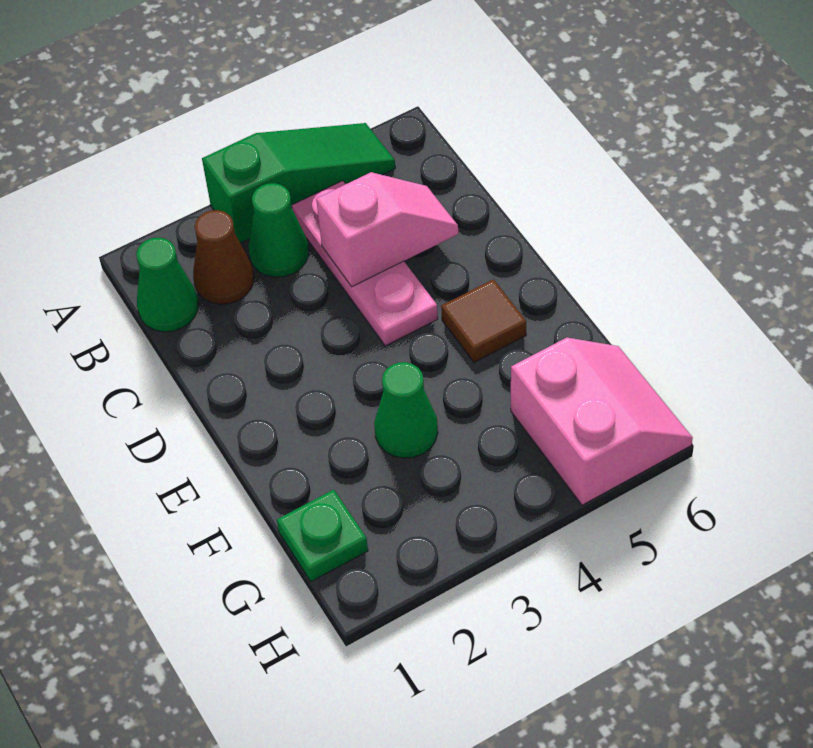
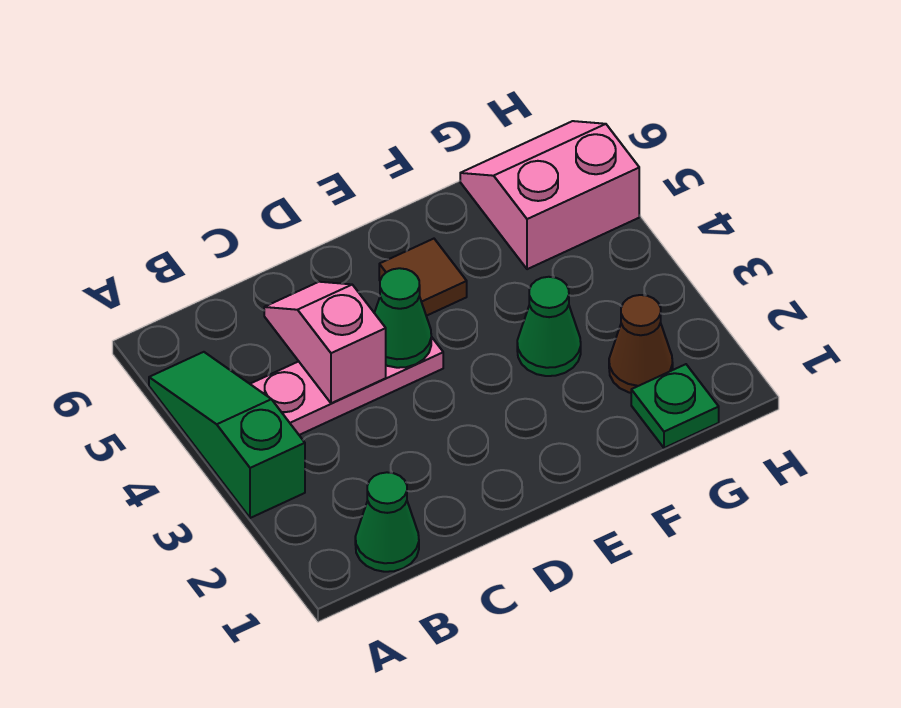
brown cone B2 level 1 -> brown cone G2 level 1
green cone B3 level 1 -> green cone D4 level 2

